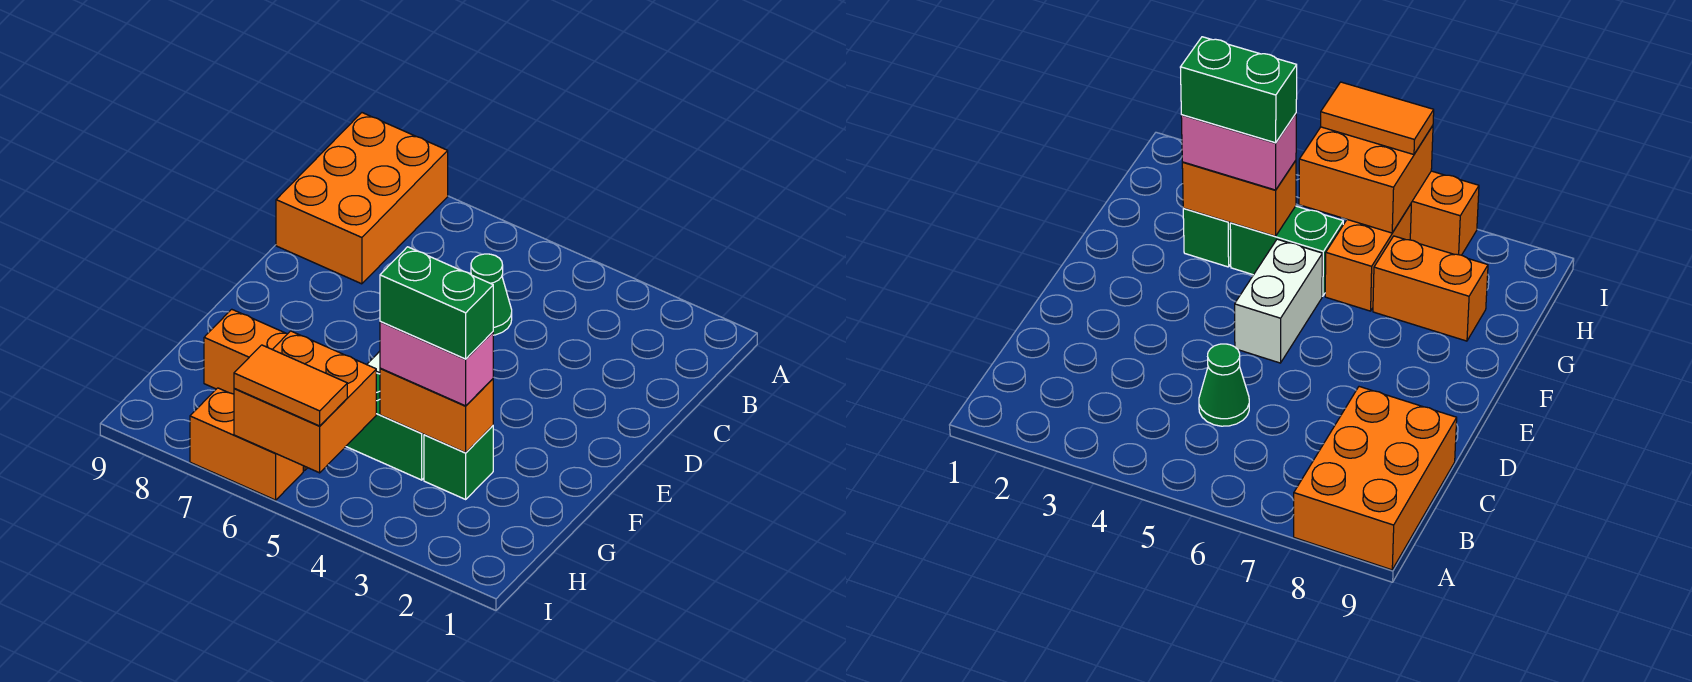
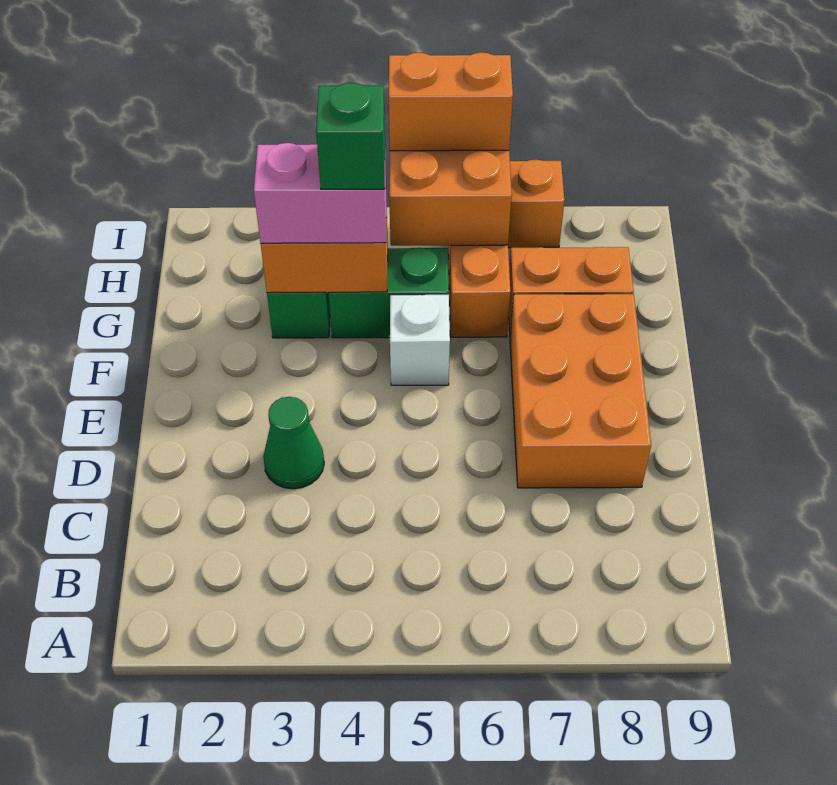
orange brick A8:C9 level 1 -> orange brick D7:F8 level 1
green cone C5 level 1 -> green cone D3 level 1
white brick E5:F5 level 1 -> white brick F5 level 1
green brick G3:G4 level 4 -> green brick G4 level 4
orange tile I5:I6 level 3 -> orange brick I5:I6 level 3

